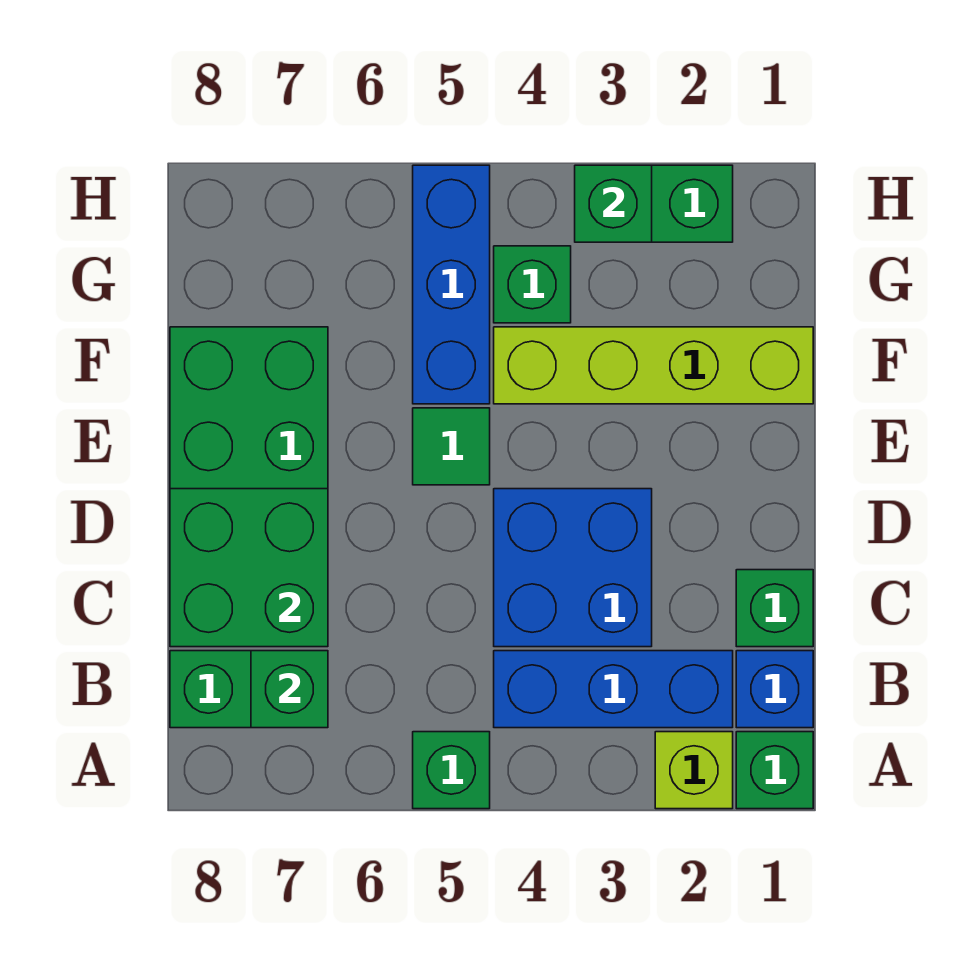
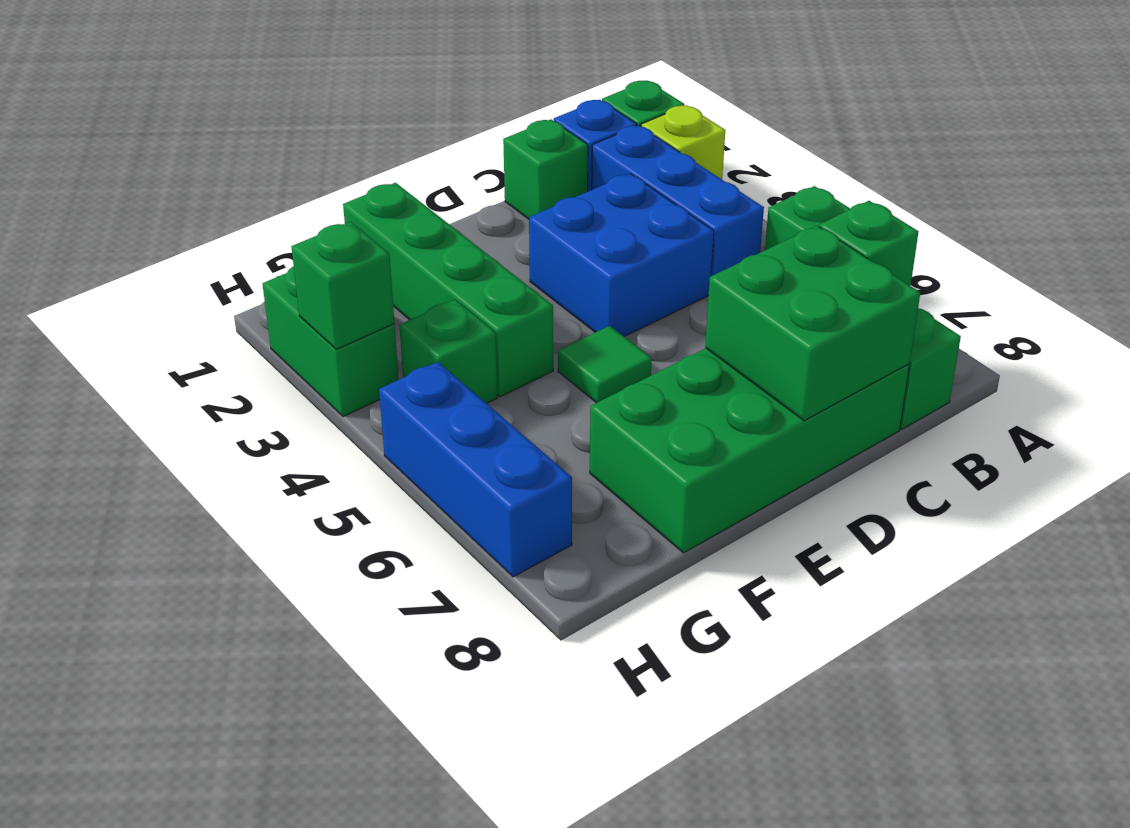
lime brick F1:F4 level 1 -> green brick F1:F4 level 1
blue brick F5:H5 level 1 -> blue brick H5:H7 level 1

